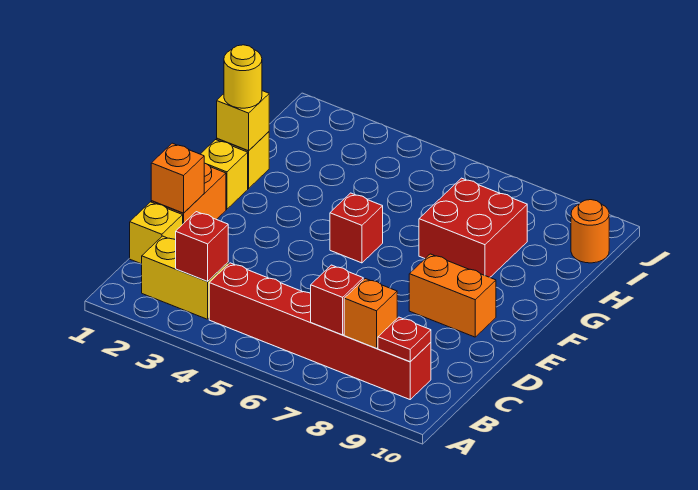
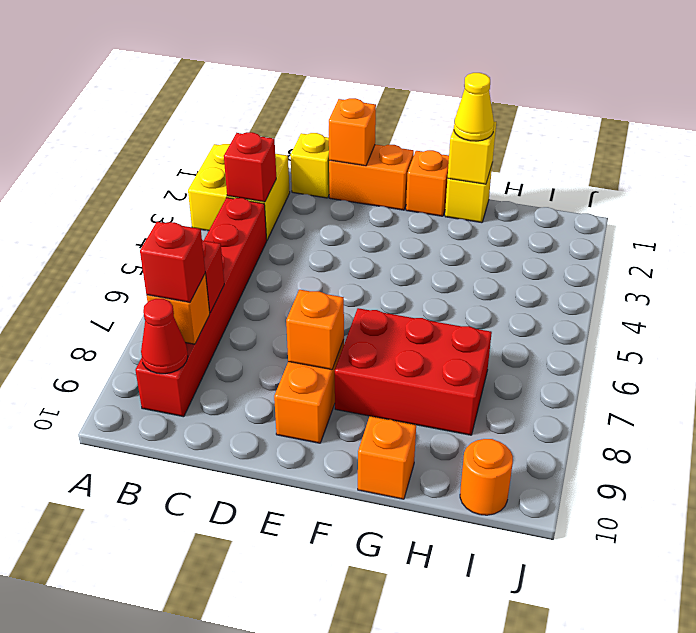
yellow brick B2:B3 level 1 -> yellow brick A2:B3 level 1
red plate B9 level 2 -> red cone B9 level 2
none -> orange brick E8 level 2
yellow brick F1 level 1 -> orange brick F1 level 1
red brick F5 level 1 -> red brick B8 level 3
yellow round brick G1 level 3 -> yellow cone G1 level 3
red brick G7:H8 level 1 -> red brick F7:H8 level 1
none -> orange brick G10 level 1

